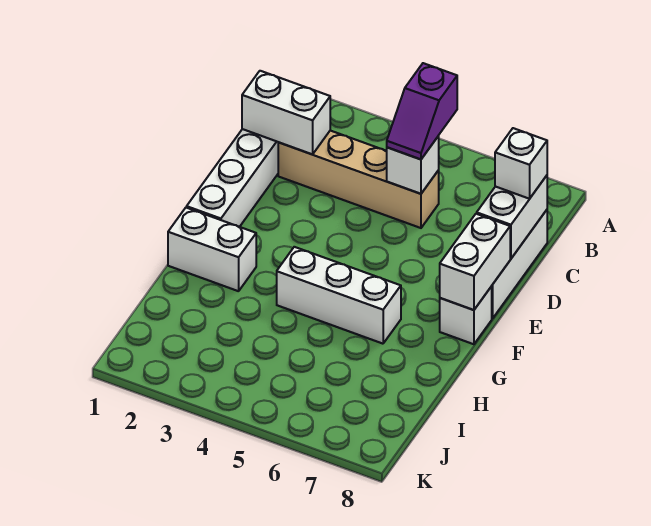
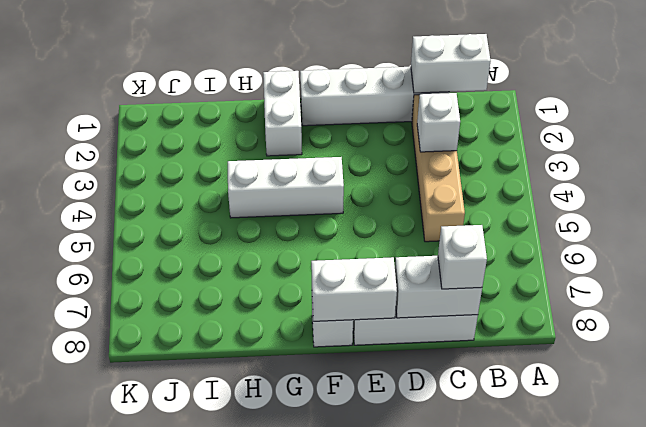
purple slope B5:C5 level 3 top B -> none
white brick C1:C2 level 2 -> white brick B1:C1 level 2
white brick C5 level 2 -> white brick C3 level 2
white brick G4:G6 level 1 -> white brick F4:H4 level 1

